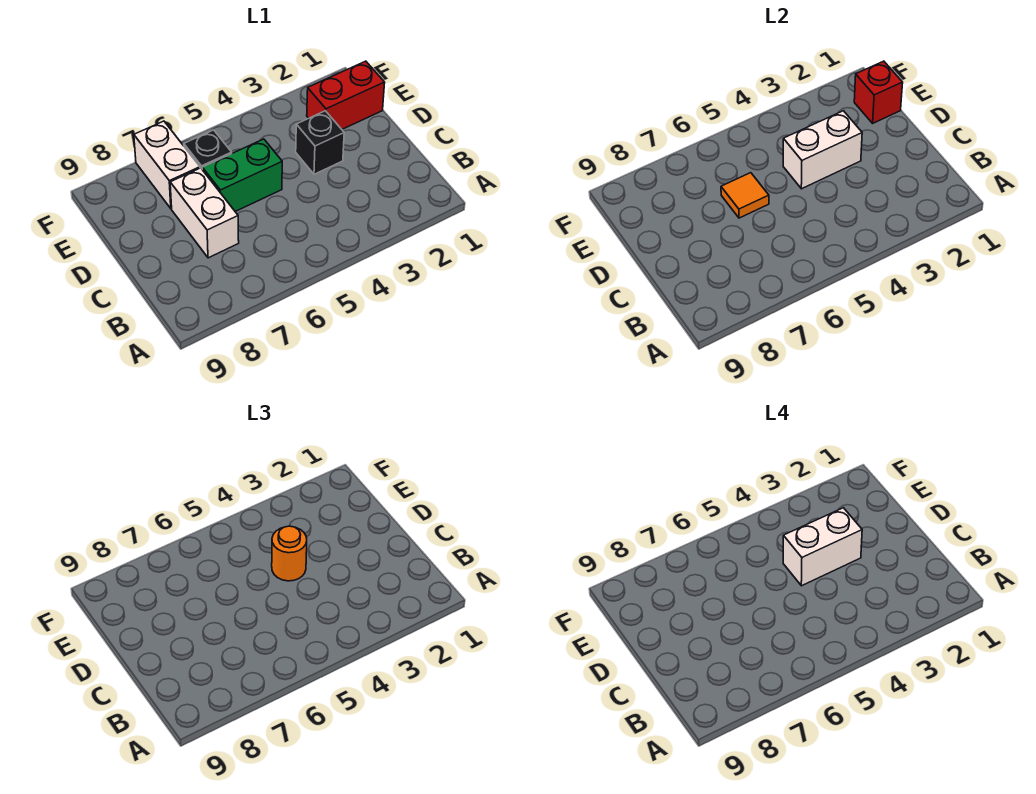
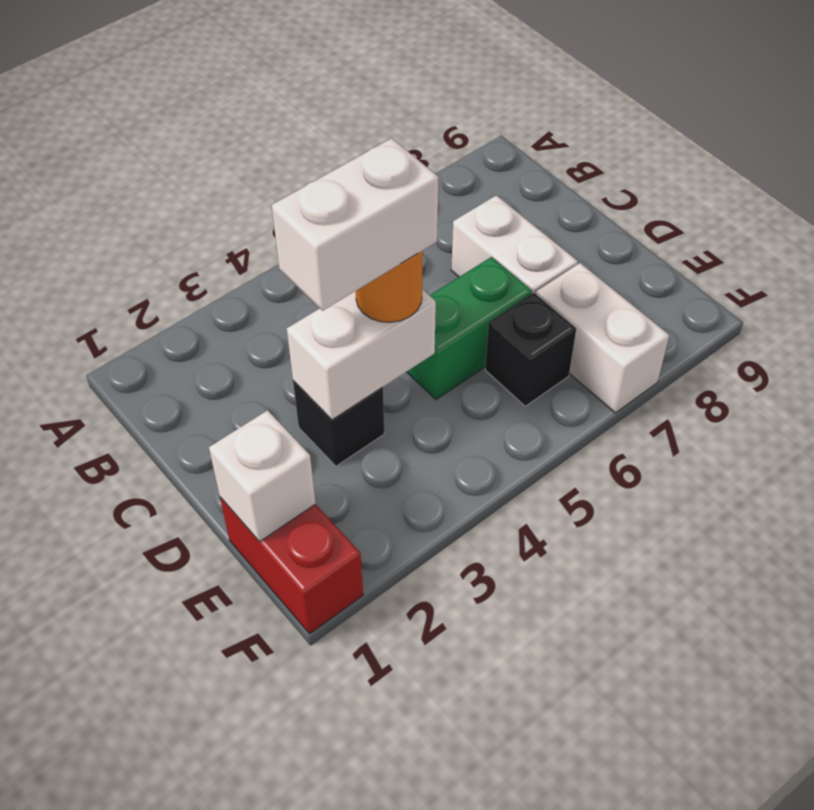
orange tile D6 level 2 -> none
red brick E1:E2 level 1 -> red brick E1:F1 level 1
red brick E1 level 2 -> white brick E1 level 2

